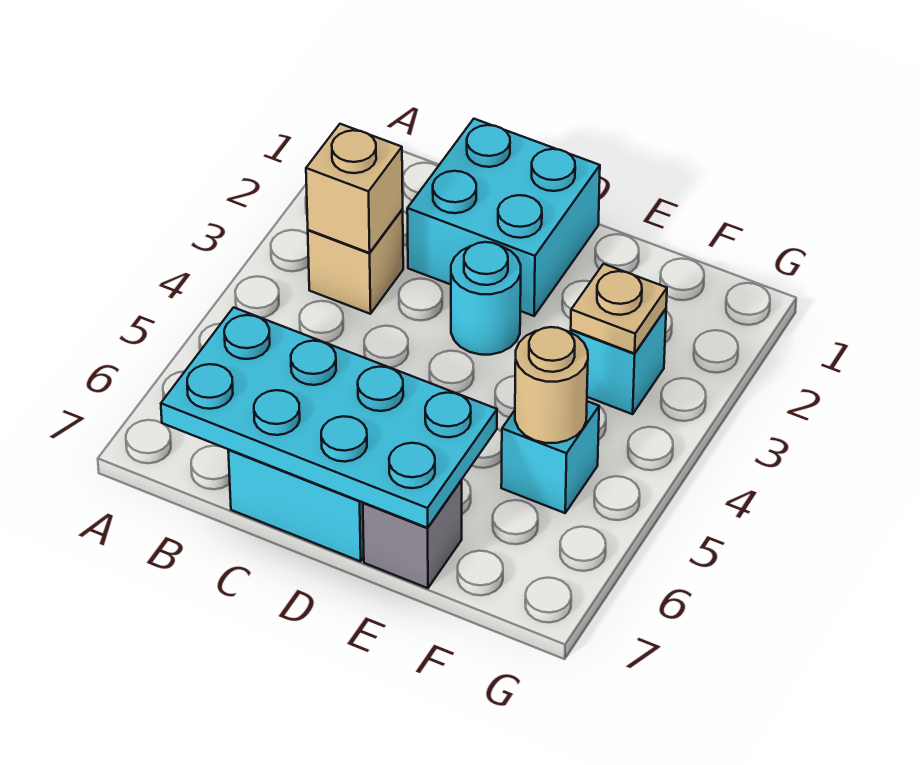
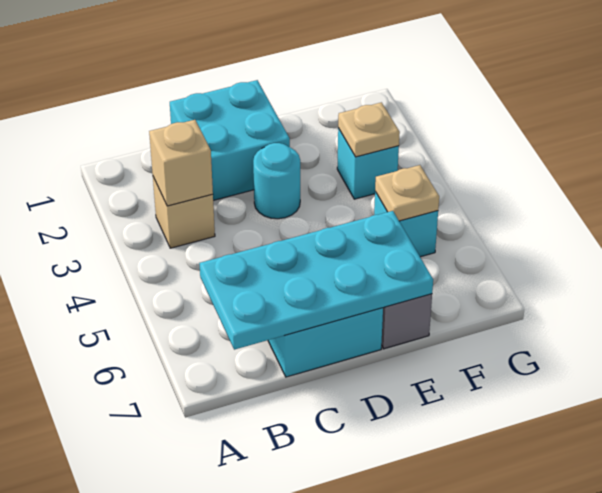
tan round brick F5 level 2 -> tan plate F5 level 2

